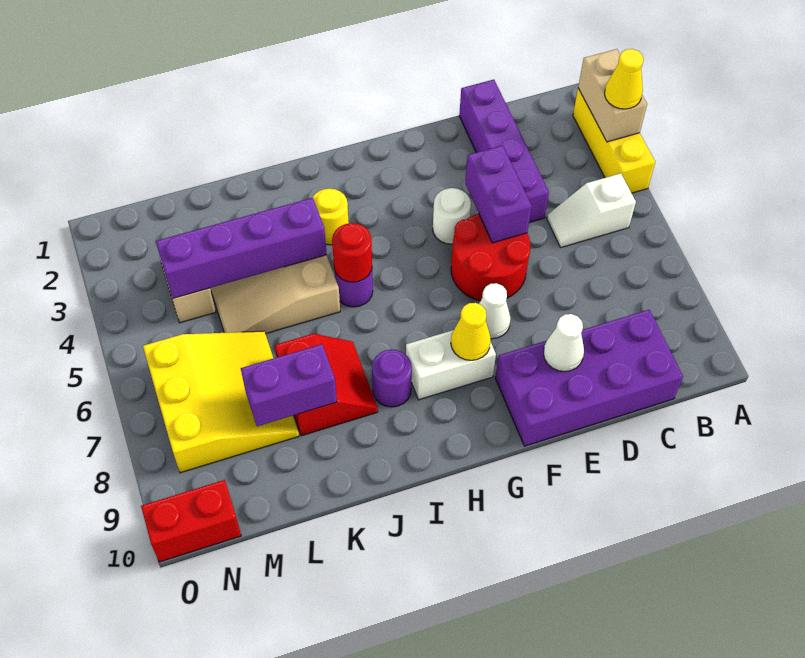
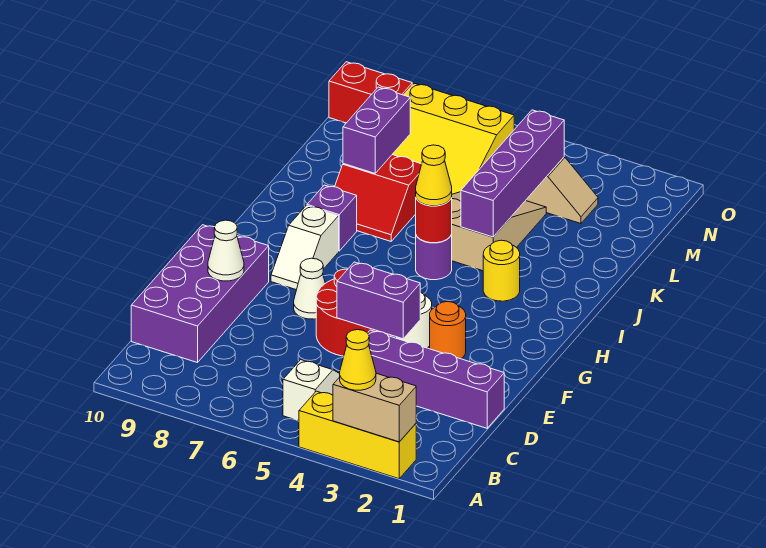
none -> orange round brick F3 level 1
white brick G8:H8 level 1 -> white slope G8:H8 level 1 top H
yellow cone G8 level 2 -> yellow cone I5 level 3
purple round brick I8 level 1 -> purple brick I8 level 1
red brick N10:O10 level 1 -> red brick N9:N10 level 1

